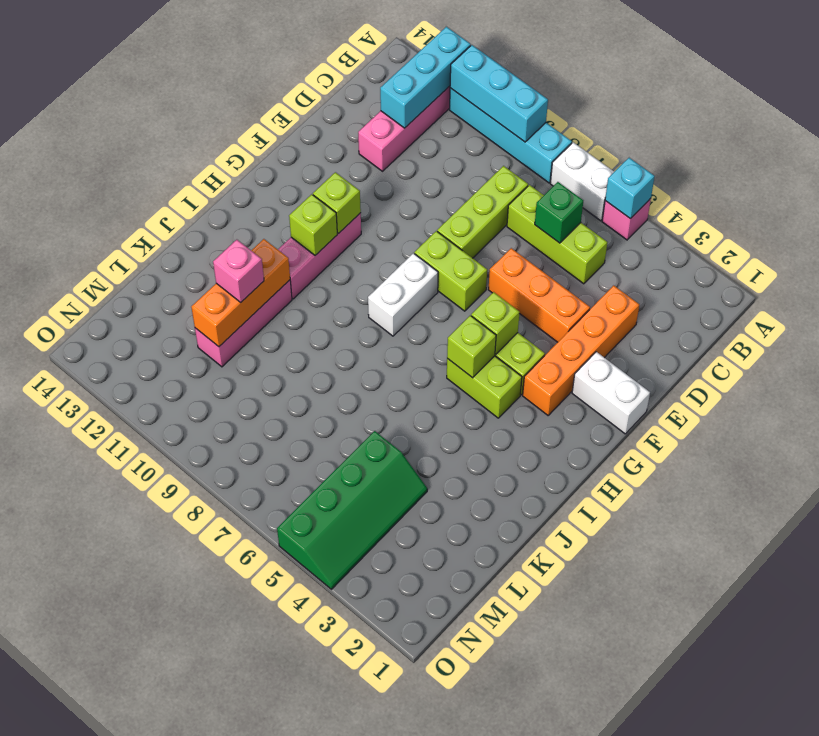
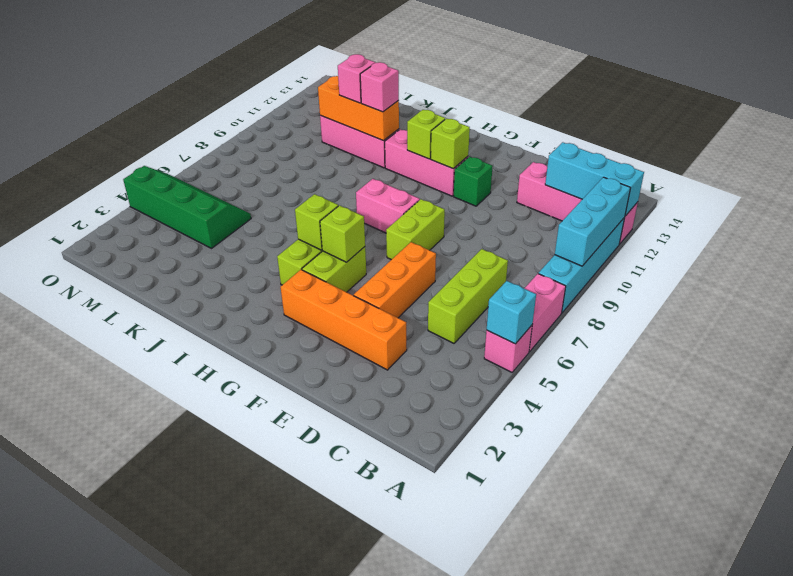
white brick A6:A7 level 1 -> pink brick A6:A7 level 1
green brick C6 level 2 -> green brick F11 level 1
lime brick C8:E8 level 1 -> none
white brick F1:F2 level 1 -> none
white brick G8:H8 level 1 -> pink brick G8:H8 level 1
none -> pink brick J11 level 3
green slope L4:O5 level 1 top 5 -> green slope L4:O5 level 1 top 4

